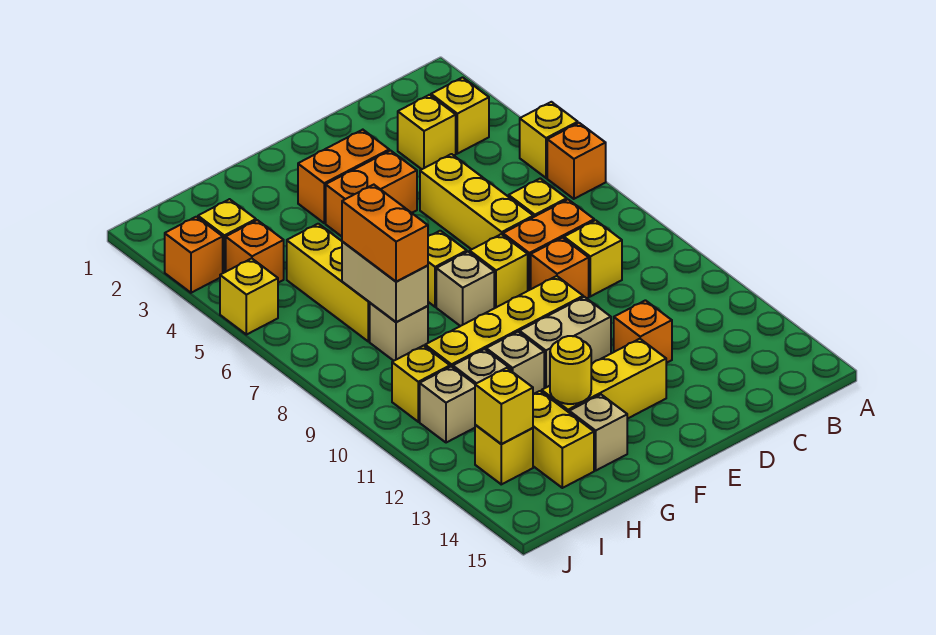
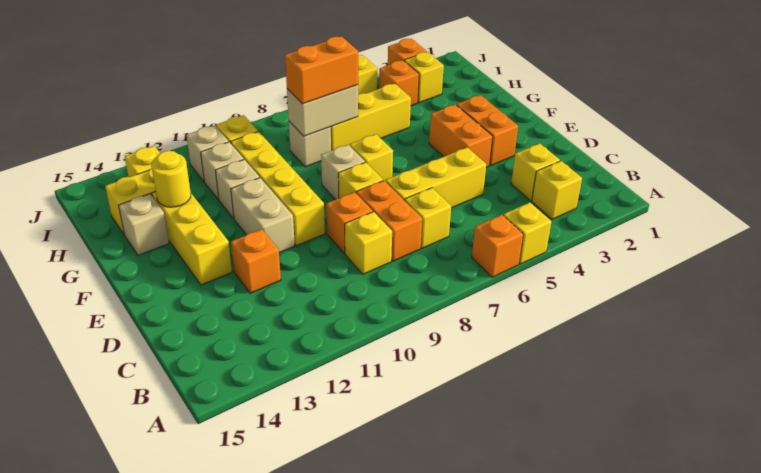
yellow brick I13 level 2 -> none

